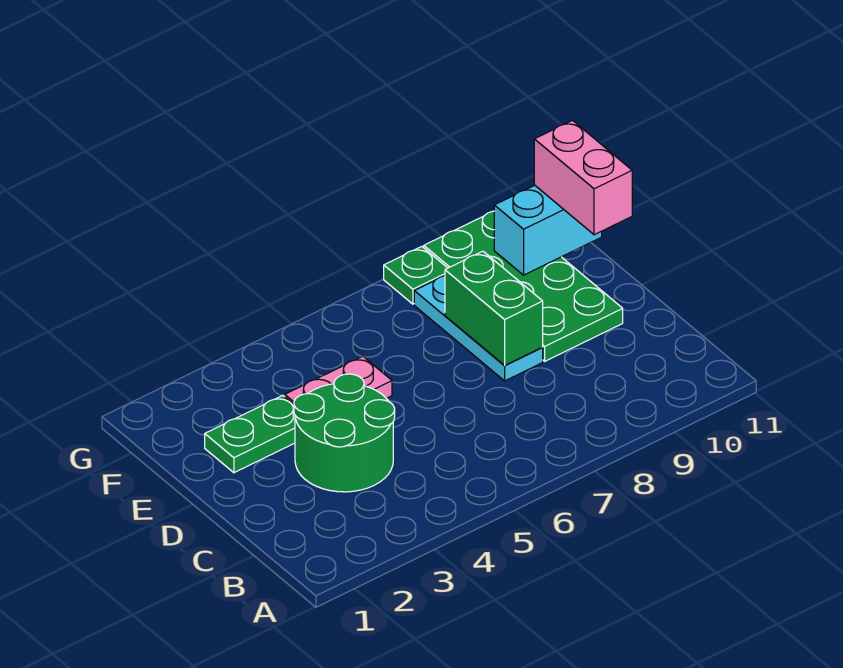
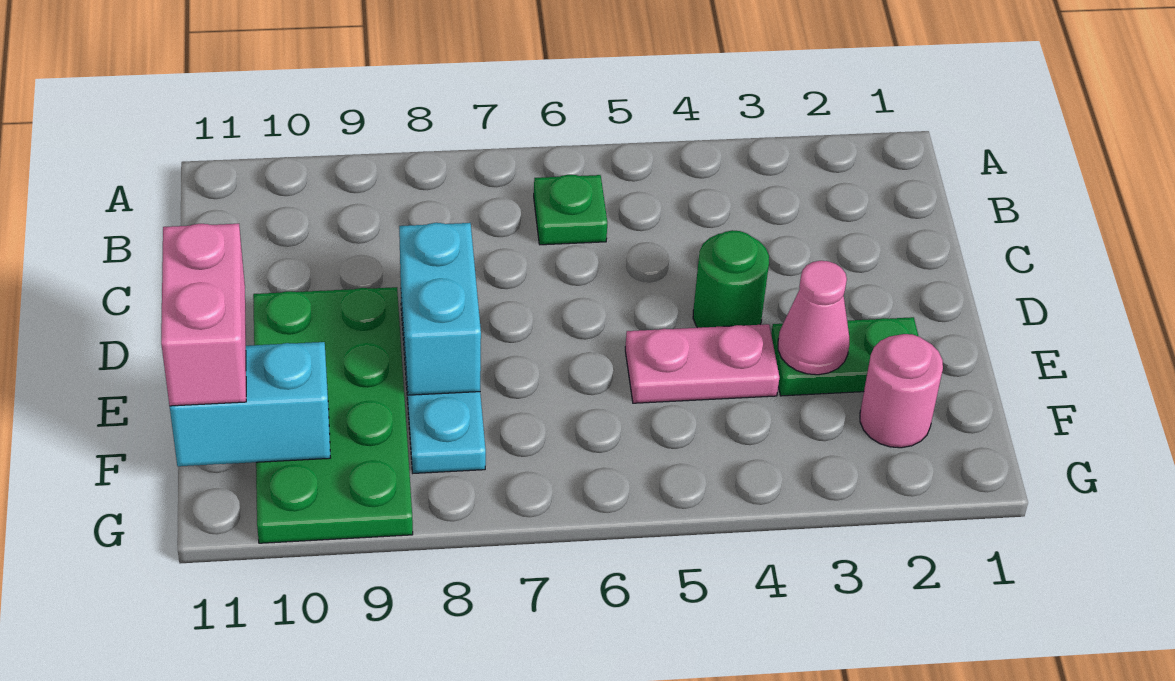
green round brick C3:D4 level 1 -> green round brick D4 level 1
green brick D8:E8 level 2 -> cyan brick D8:E8 level 2
none -> pink cone E3 level 2
none -> pink round brick F2 level 1
green plate G8 level 1 -> green plate B6 level 1

